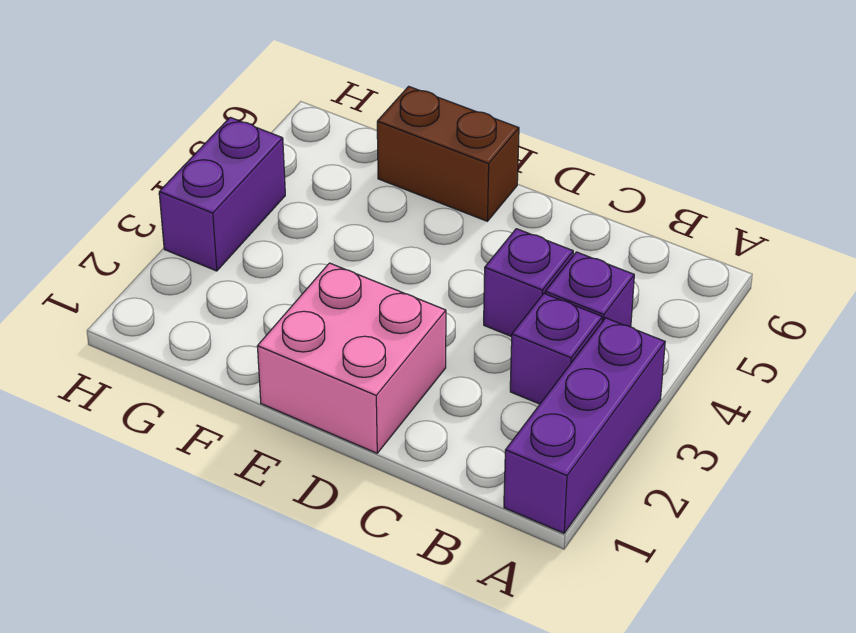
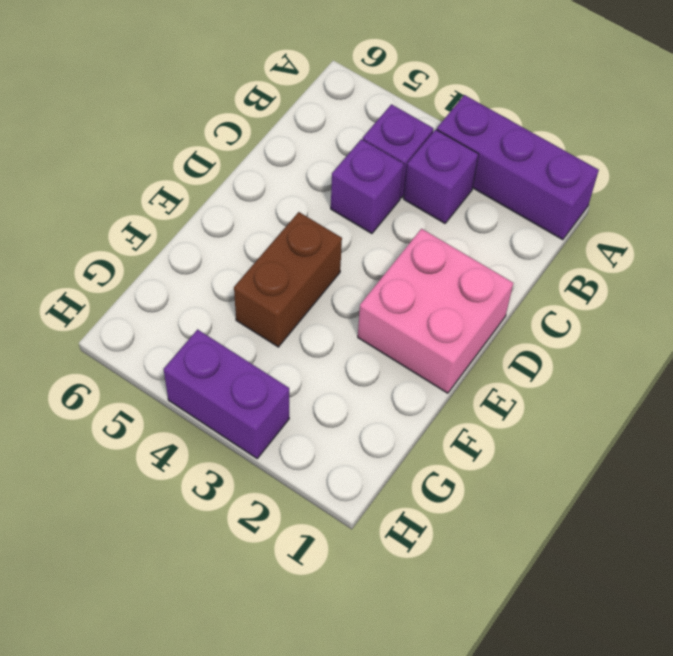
brown brick E6:F6 level 1 -> brown brick E4:F4 level 1

